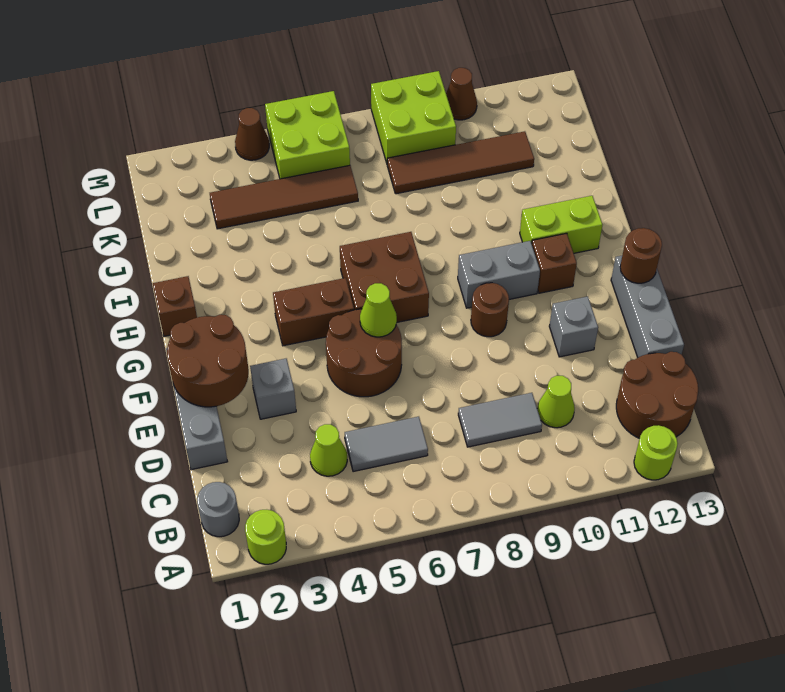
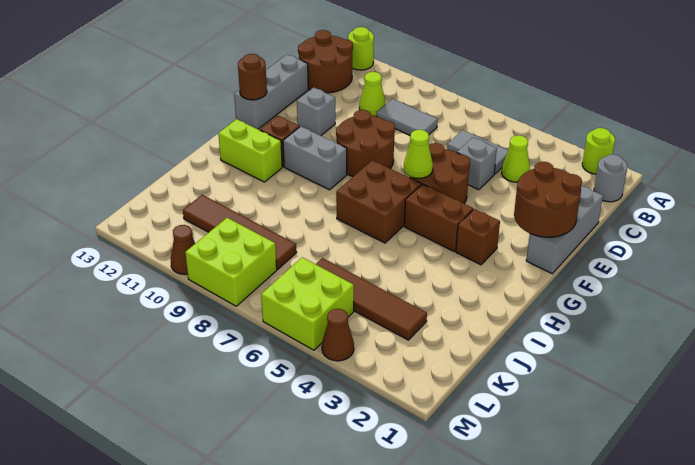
grey brick E3 level 1 -> grey brick D5 level 1
brown round brick F9 level 1 -> brown round brick E8:F9 level 1
brown brick H1 level 1 -> brown brick G3 level 1

